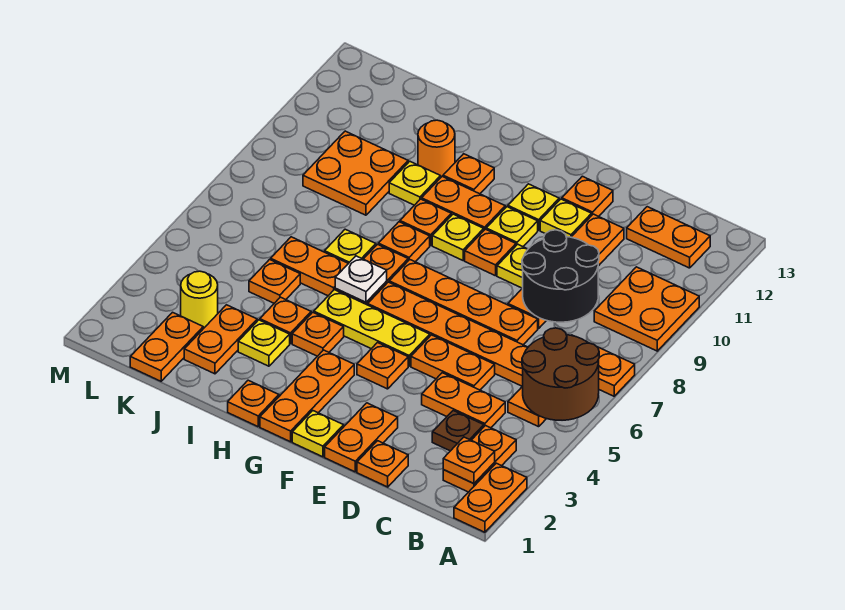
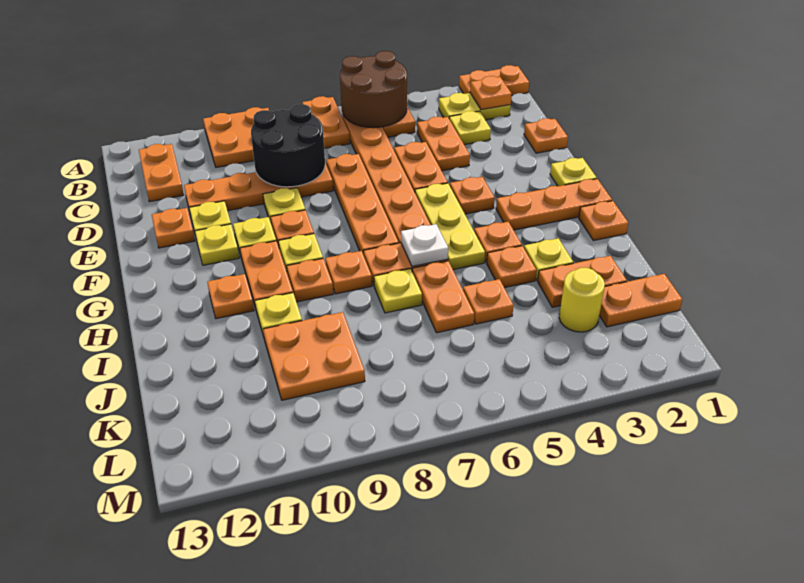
orange plate B2:B3 level 1 -> yellow plate B2:B3 level 1
brown plate C3 level 1 -> yellow plate C3 level 1
orange plate E1:E2 level 1 -> none
orange round brick I11 level 1 -> none

